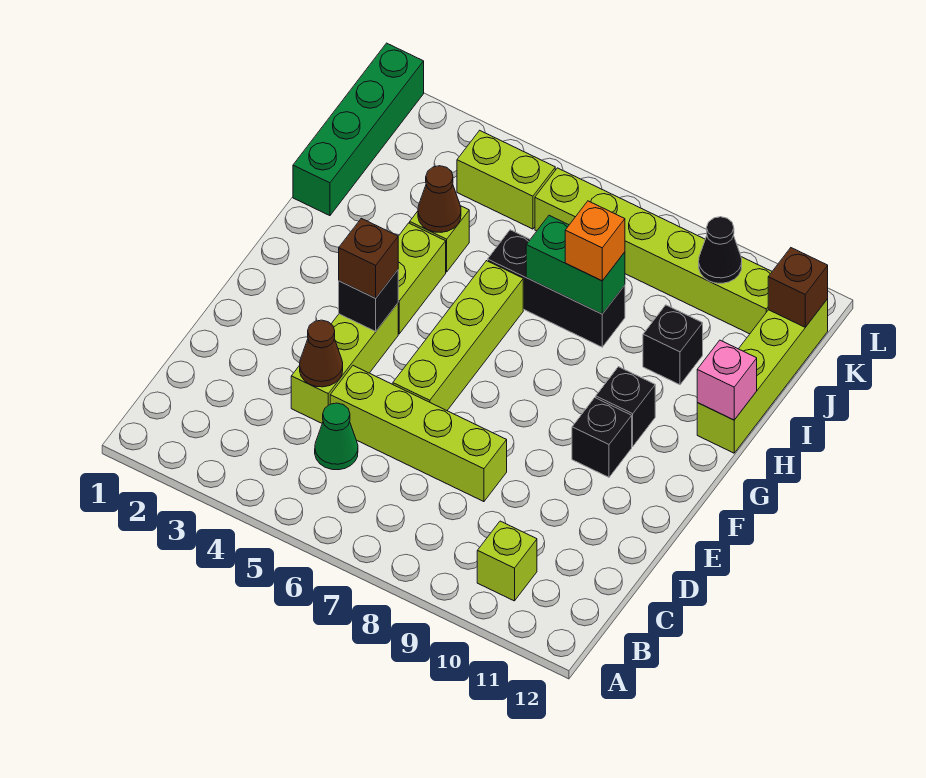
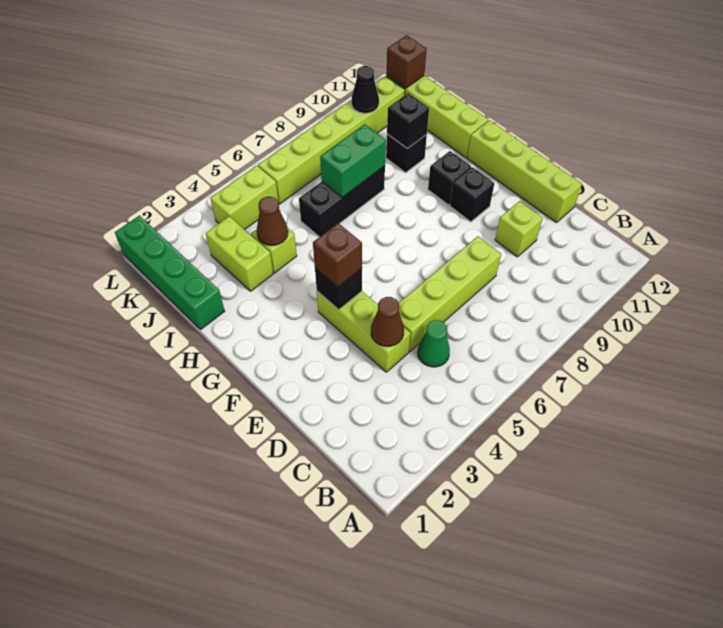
lime brick B10 level 1 -> lime brick D10 level 1
lime brick E6:H6 level 1 -> lime brick D12:G12 level 1
lime brick G4:H4 level 1 -> lime brick I3:J3 level 1
pink brick H12 level 2 -> none
orange brick I8 level 3 -> none
none -> black brick I10 level 2

